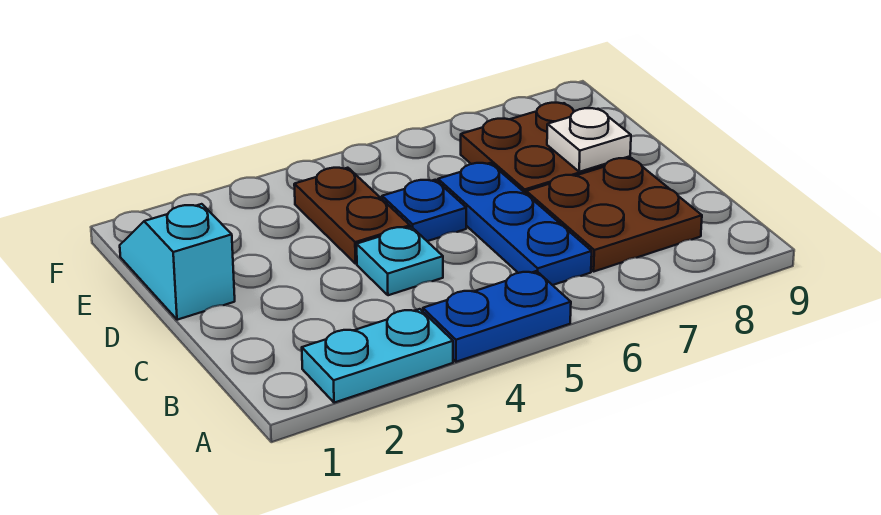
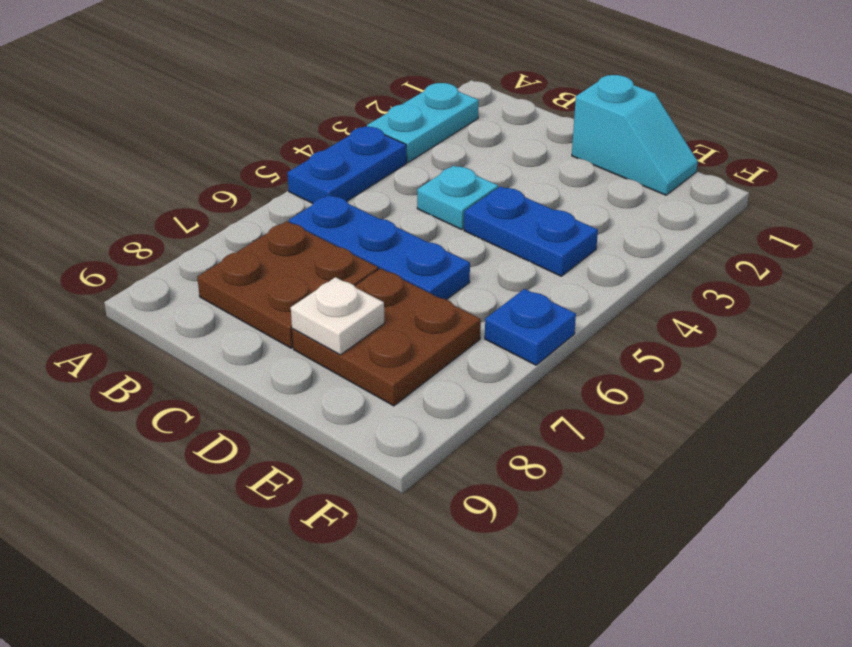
brown plate D4:E4 level 1 -> blue plate D4:E4 level 1
blue plate D5 level 1 -> blue plate F6 level 1

